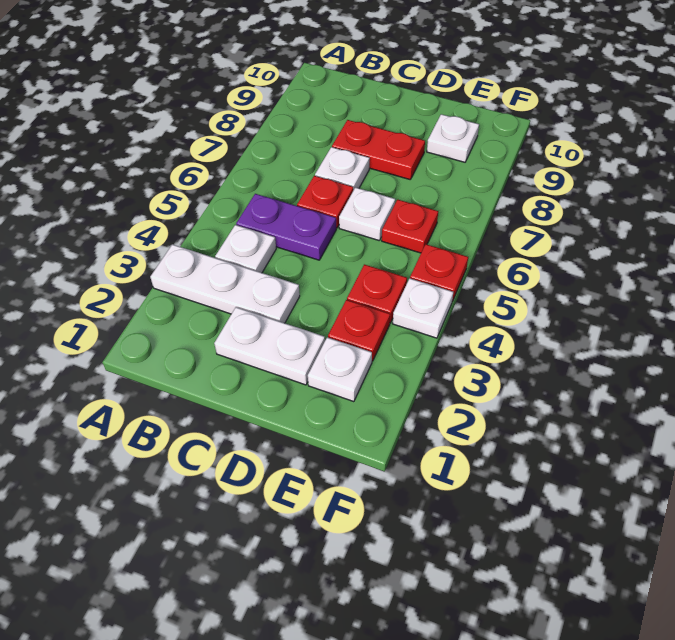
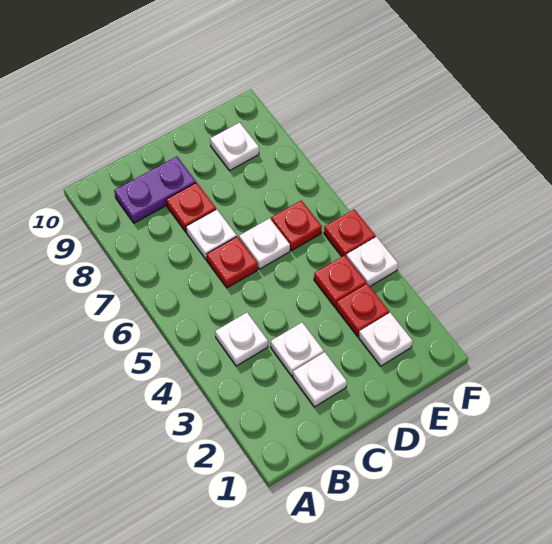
white plate A3:C3 level 1 -> white plate C3 level 1
purple plate B5:C5 level 1 -> purple plate B9:C9 level 1
white plate C2:D2 level 1 -> white plate C2 level 1
red plate C8:D8 level 1 -> red plate C8 level 1

